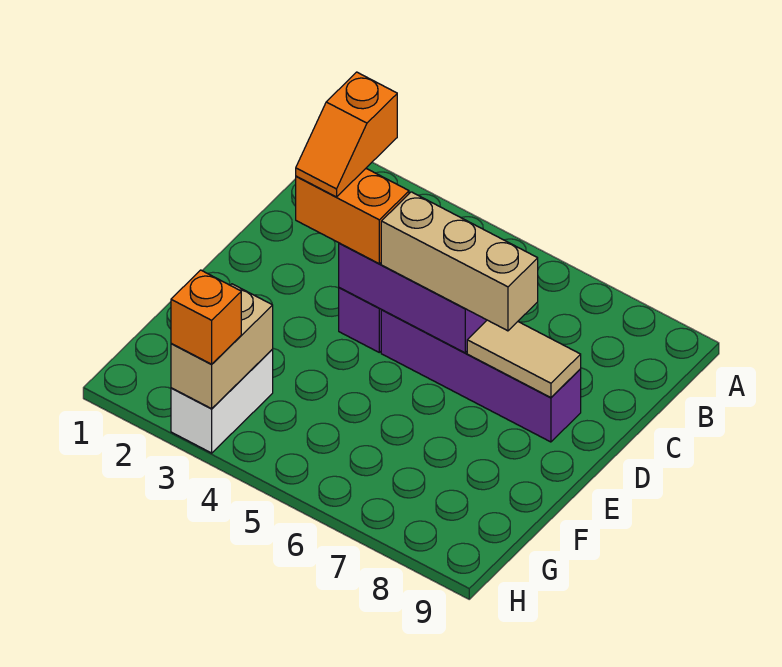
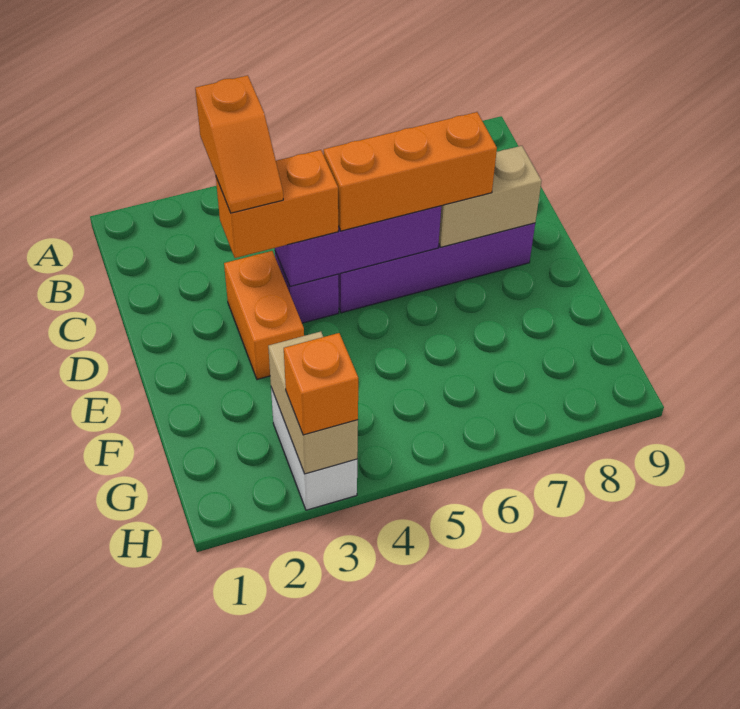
none -> orange brick D3:E3 level 1
tan brick D5:D7 level 3 -> orange brick D5:D7 level 3
tan tile D7:D8 level 2 -> tan brick D7:D8 level 2

